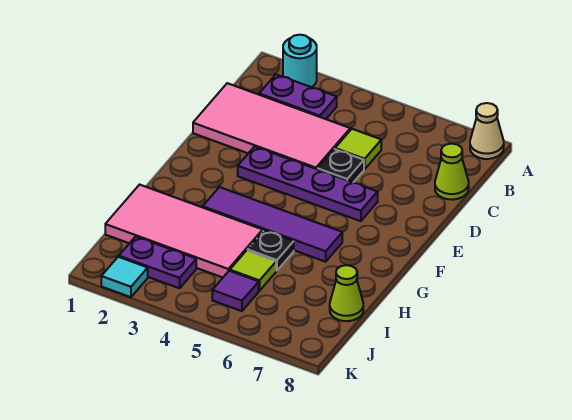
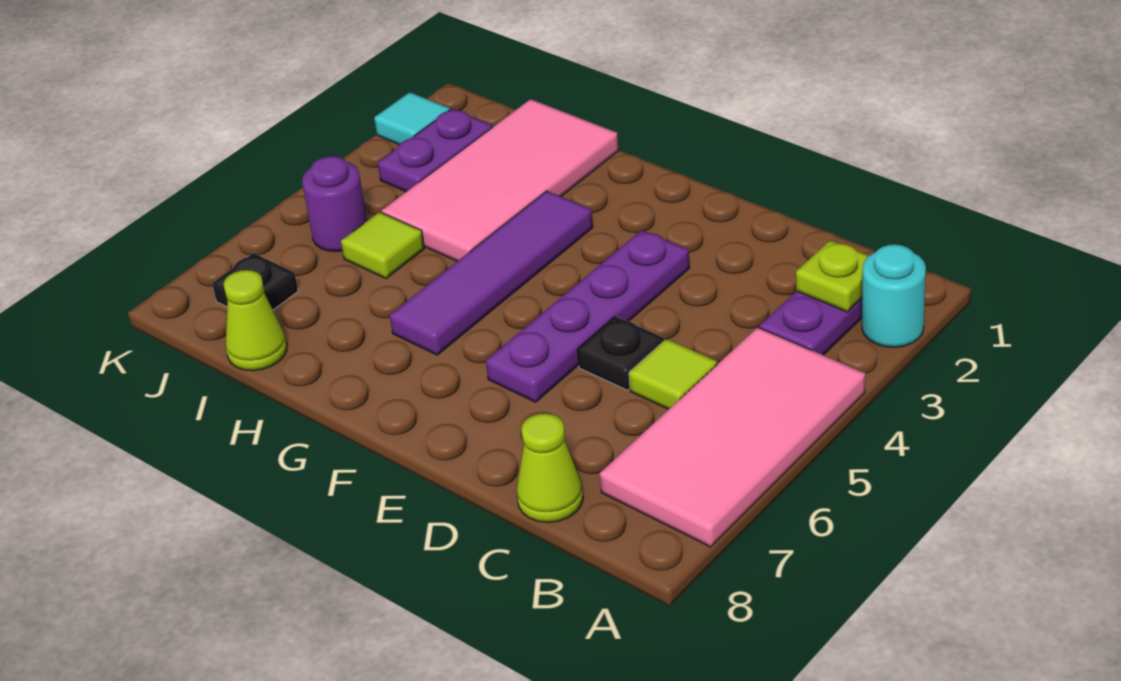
tan cone A8 level 1 -> none
none -> lime plate B2 level 2
pink tile C1:D4 level 1 -> pink tile A4:B7 level 1
black plate H5 level 1 -> black plate J7 level 1
purple tile J5 level 1 -> purple round brick J5 level 1

